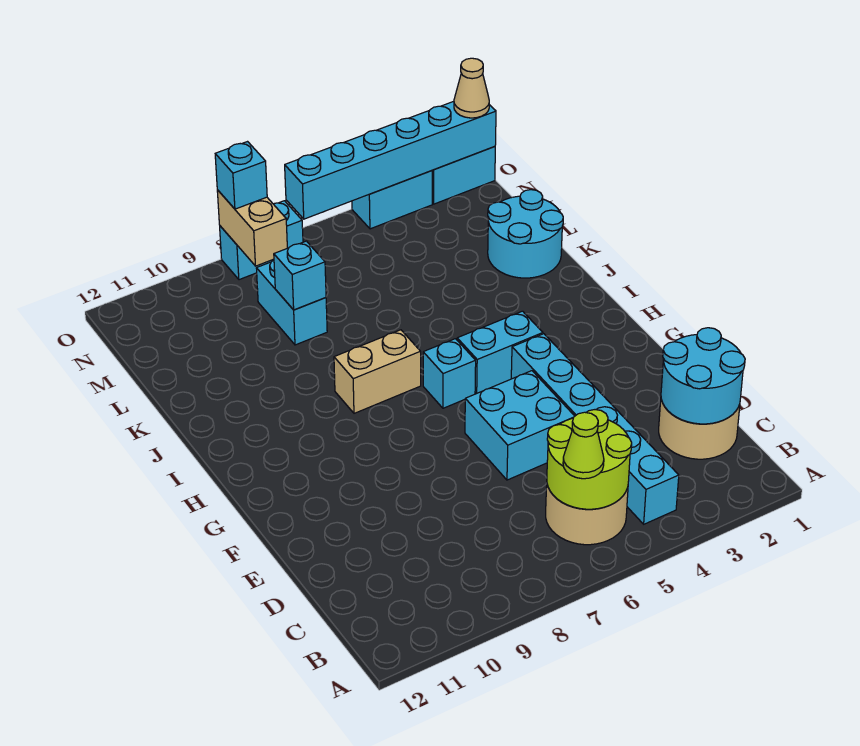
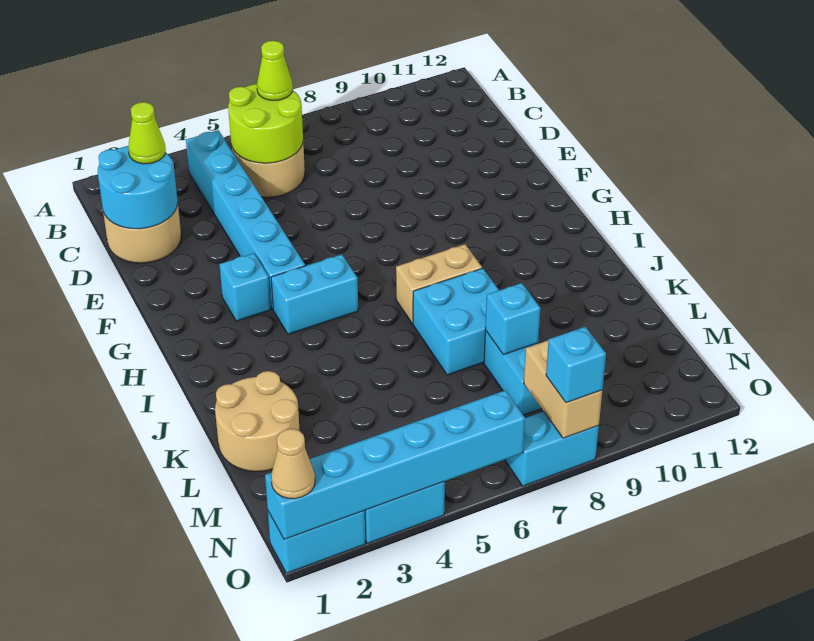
none -> lime cone C2 level 3
cyan brick E5:F6 level 1 -> cyan brick J7:K8 level 1
cyan brick H6 level 1 -> cyan brick G3 level 1
cyan round brick K1:L2 level 1 -> tan round brick K1:L2 level 1

